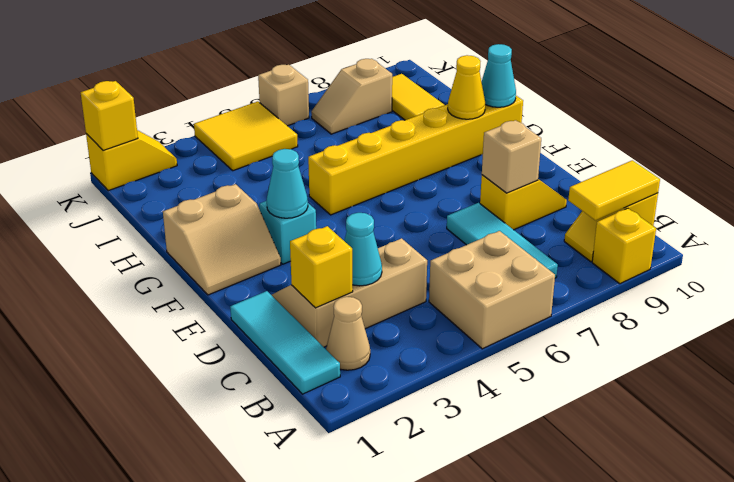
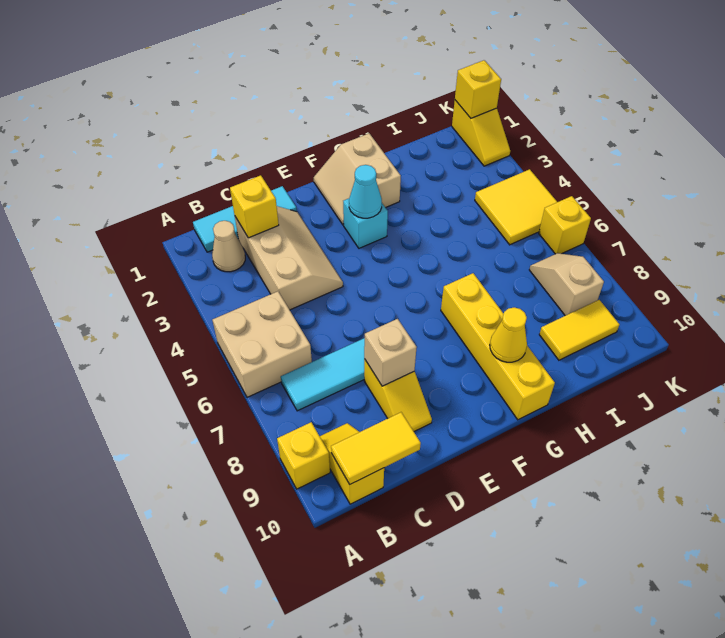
yellow tile B9:B10 level 2 -> yellow tile B10:C10 level 2
cyan cone C3 level 2 -> none
yellow brick G5:G10 level 1 -> yellow brick G7:G10 level 1
cyan cone G10 level 2 -> none
tan brick K6 level 1 -> yellow brick K6 level 1

